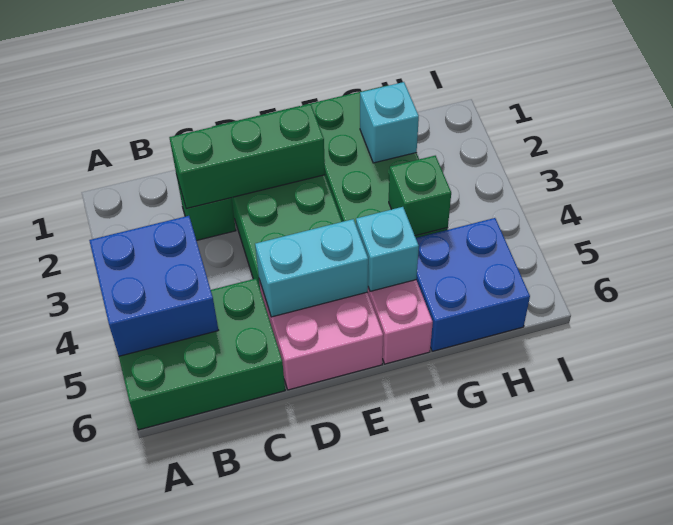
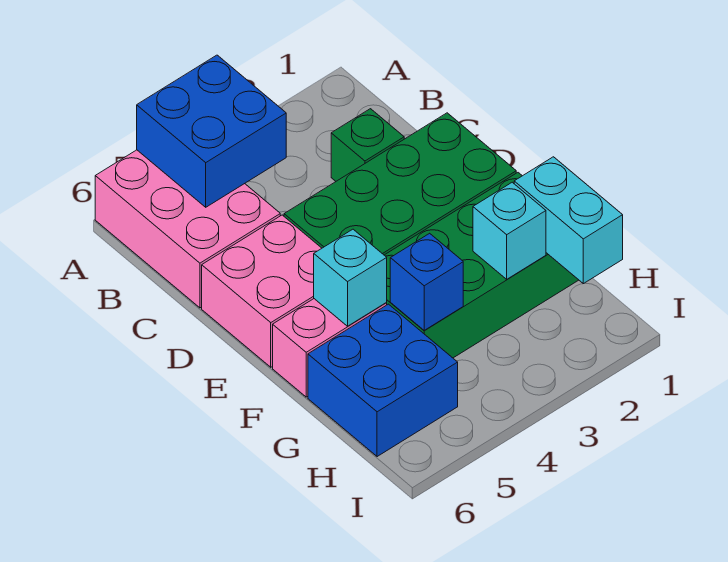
green brick A5:C6 level 1 -> pink brick A5:C6 level 1
green brick C2:E2 level 2 -> none
cyan brick D5:E5 level 2 -> cyan brick G1:H1 level 2
green brick G4 level 2 -> blue brick G4 level 2

